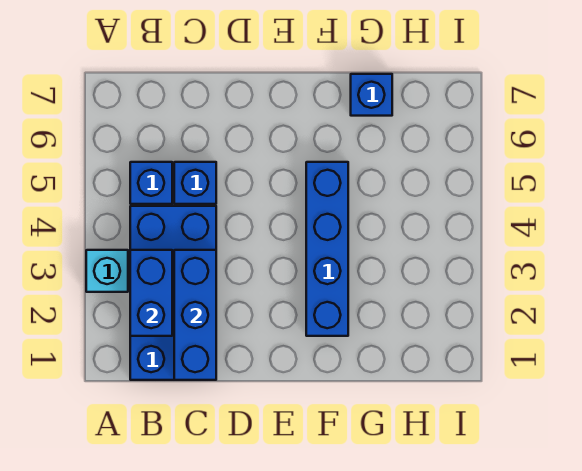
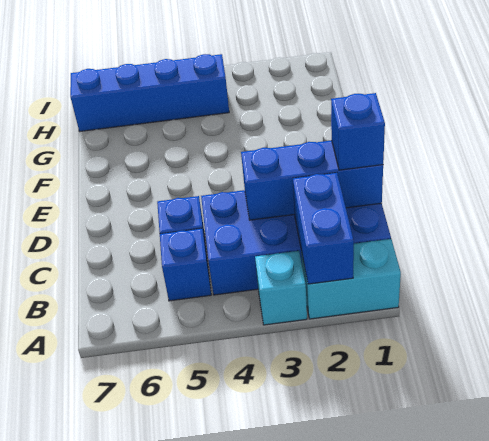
none -> cyan brick A1:A2 level 1
blue brick B2:B3 level 2 -> blue brick A2:B2 level 2
blue brick F2:F5 level 1 -> blue brick H4:H7 level 1
blue brick G7 level 1 -> blue brick C1 level 3

